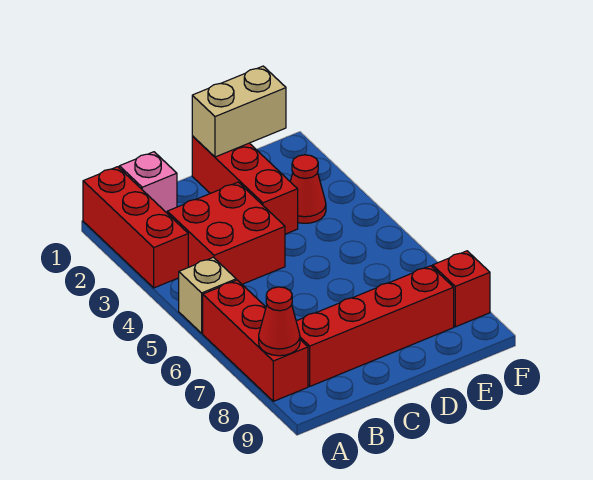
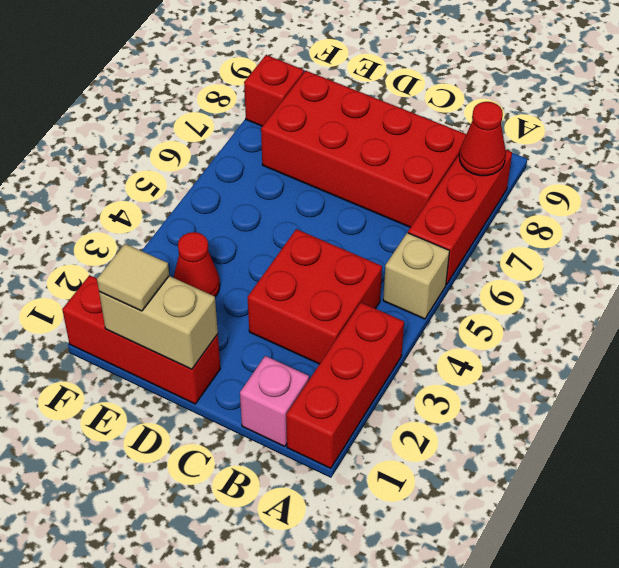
red brick B8:E8 level 1 -> red brick B7:E8 level 1
red brick D1:D3 level 1 -> red brick D1:F1 level 1
none -> tan tile E1 level 3

